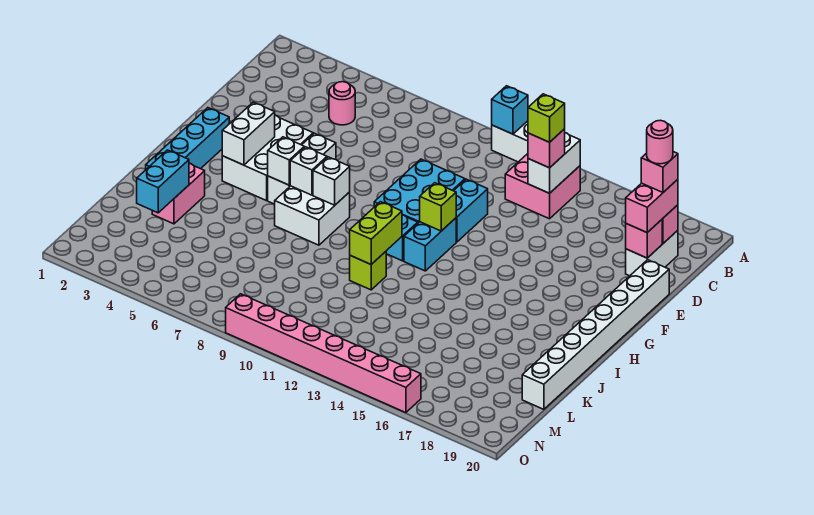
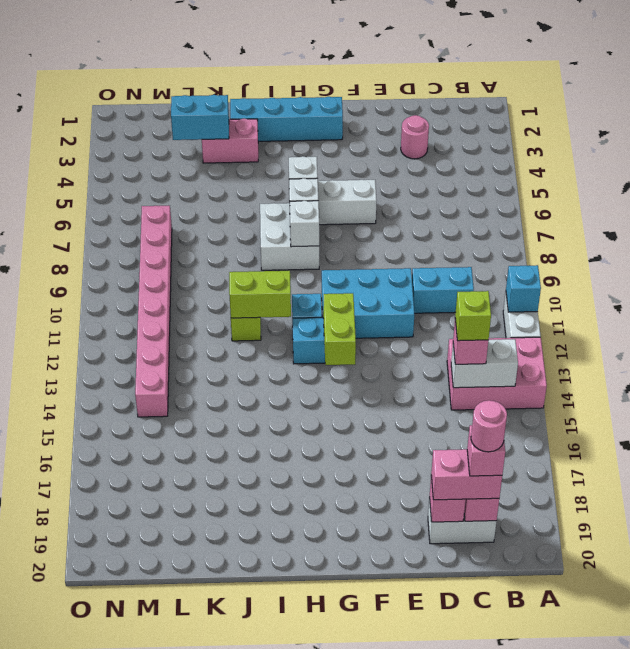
pink brick B13:C14 level 1 -> pink brick A13:C14 level 1
pink round brick C5 level 1 -> pink round brick D3 level 1
cyan brick E12:F12 level 1 -> cyan brick C10:D10 level 1
white brick E20:L20 level 1 -> none
white brick F4:H5 level 1 -> none
white brick G4:H4 level 2 -> none
lime brick G12 level 2 -> lime brick G12:G13 level 2
pink brick O9:O16 level 1 -> pink brick M7:M14 level 1

